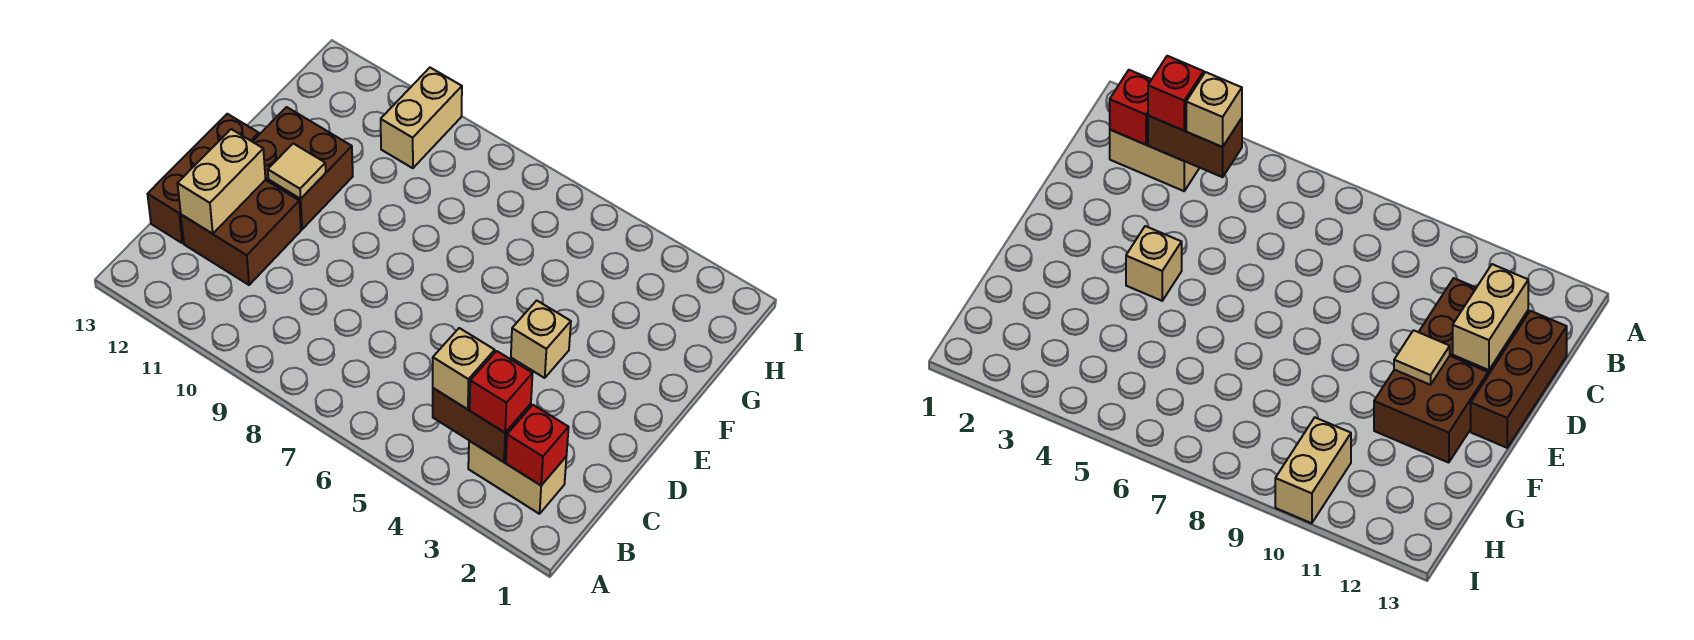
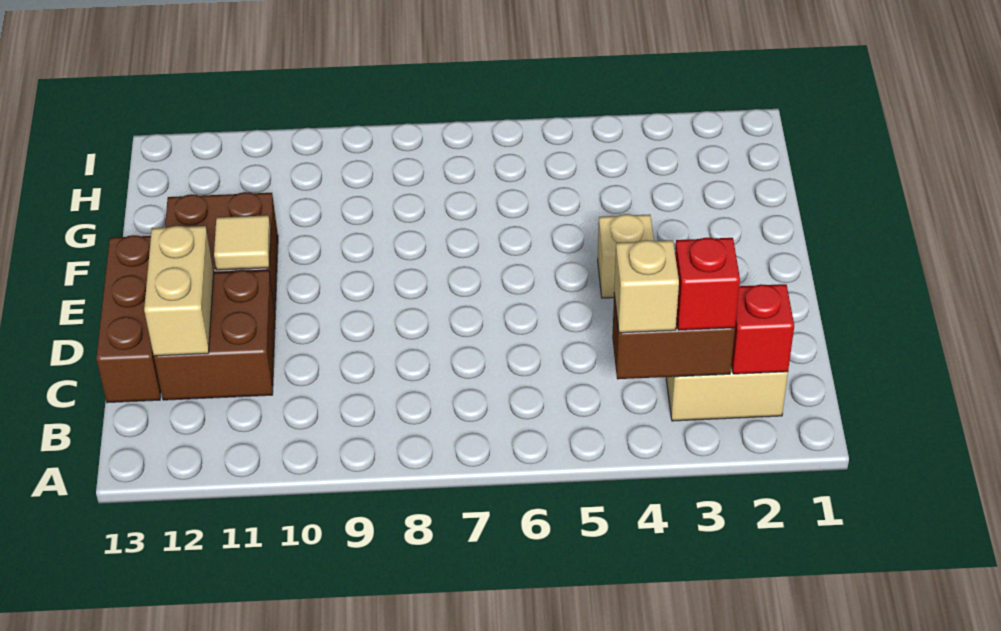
tan brick H10:I10 level 1 -> none

